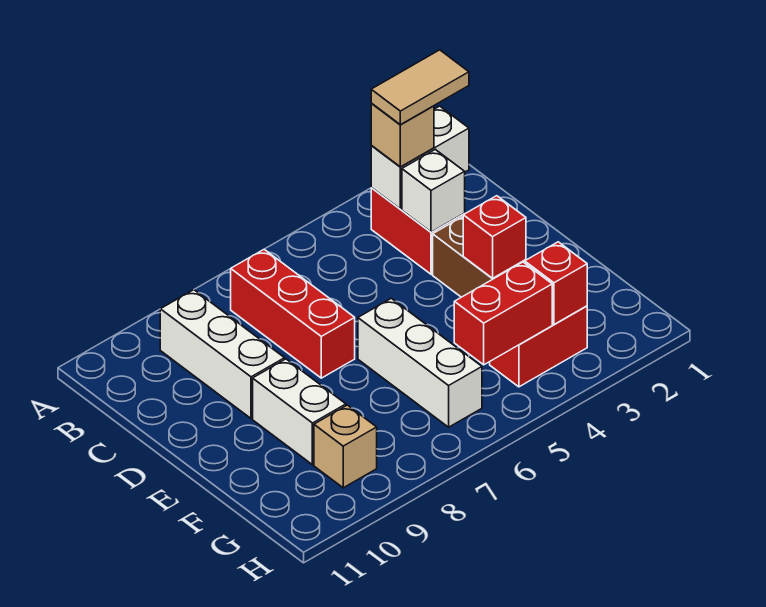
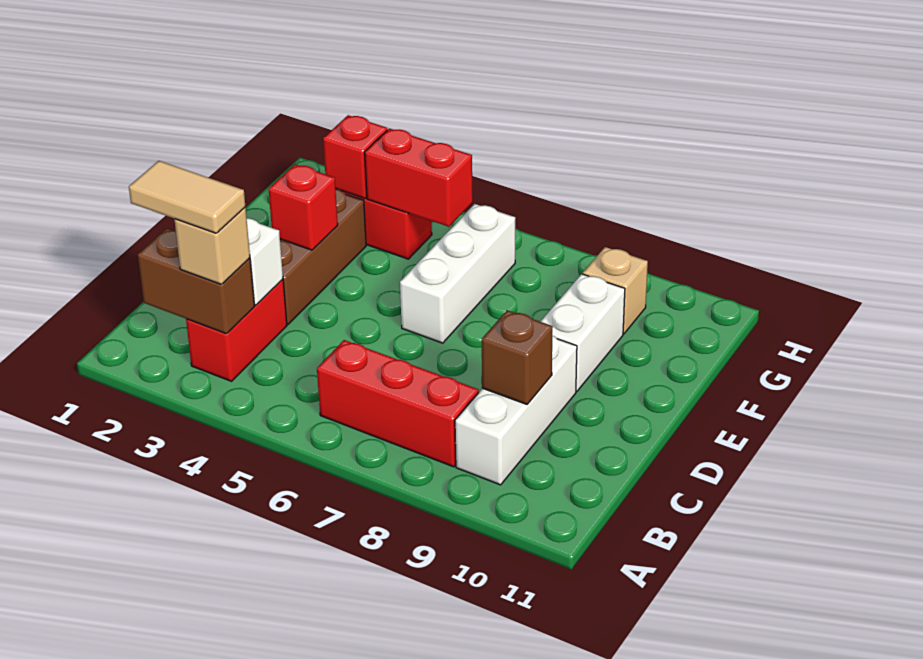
white brick B2:B3 level 2 -> brown brick B2:B3 level 2
red brick B7:D7 level 1 -> red brick B6:B8 level 1
none -> brown brick C9 level 2

